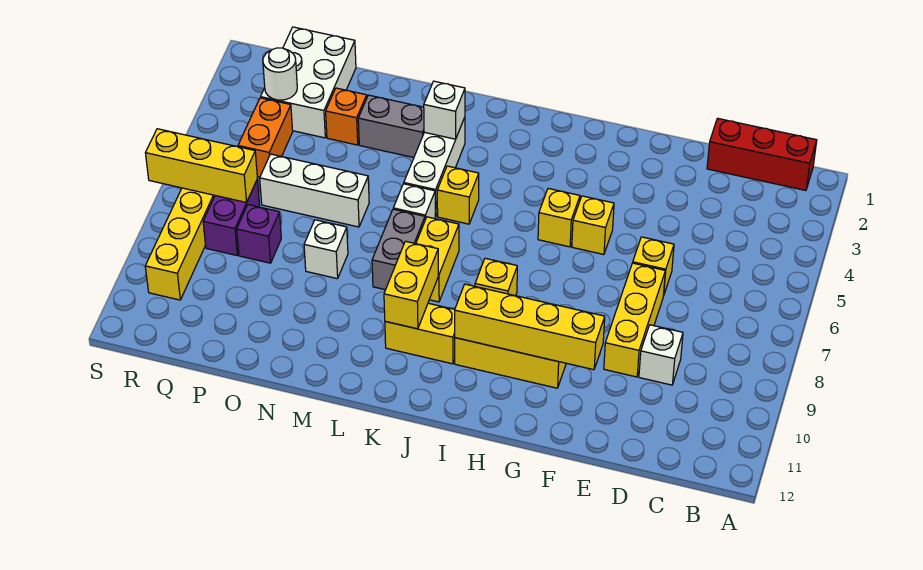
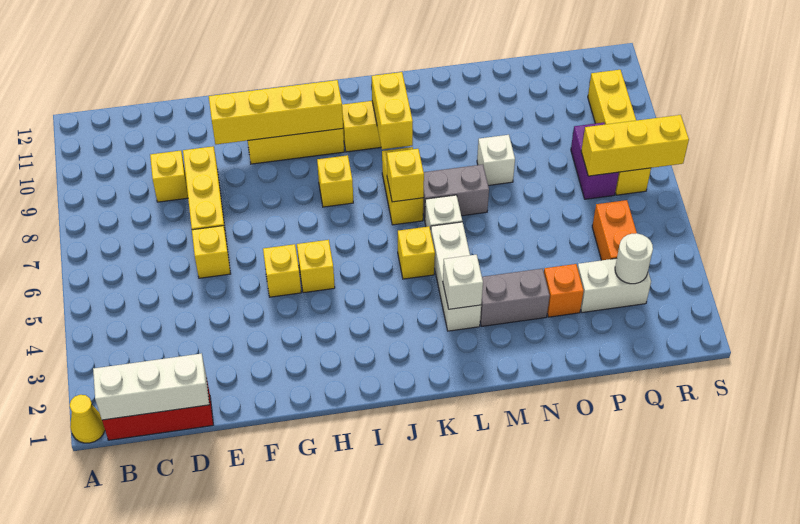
none -> yellow cone A1 level 1
white brick D9 level 1 -> yellow brick D9 level 1
none -> yellow brick K7 level 2
grey brick L7:L8 level 1 -> grey brick L7:M7 level 1
white brick N6:P6 level 1 -> white brick B1:D1 level 2
white brick P1:Q3 level 1 -> white brick P3:Q3 level 1
purple brick P8 level 1 -> none

